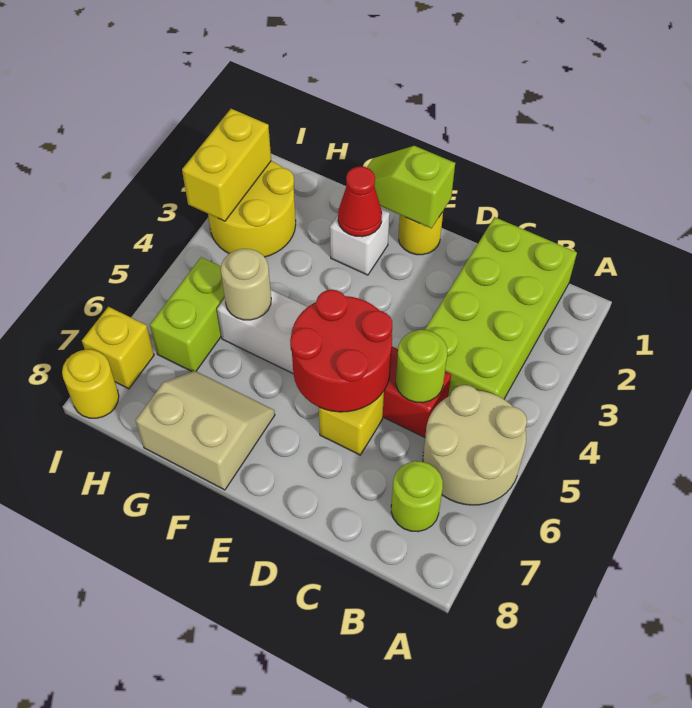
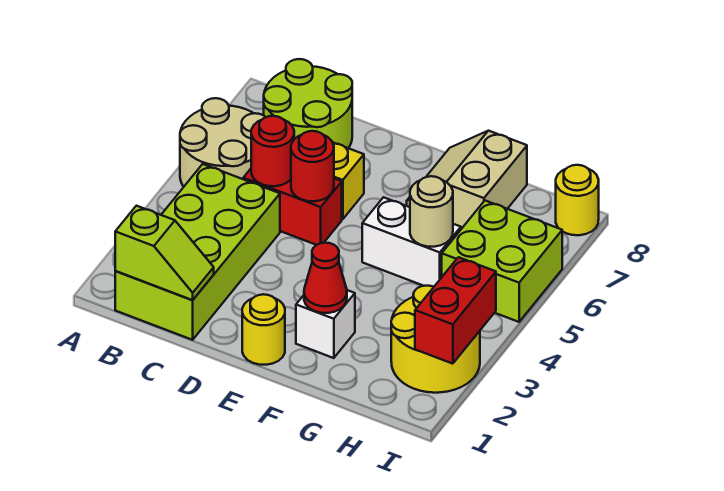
lime round brick B7 level 1 -> lime round brick B7:C8 level 1
lime round brick C5 level 2 -> red round brick C5 level 2
red round brick D5:E6 level 2 -> red round brick D5 level 2
lime slope E1:F1 level 2 top E -> lime slope B1:C1 level 2 top B
tan slope F7:G8 level 1 top 8 -> tan slope F7:G8 level 1 top G
lime brick H5:H6 level 1 -> lime brick H5:I6 level 1
yellow brick I2:I3 level 2 -> red brick I2:I3 level 2
yellow brick I7 level 1 -> none

